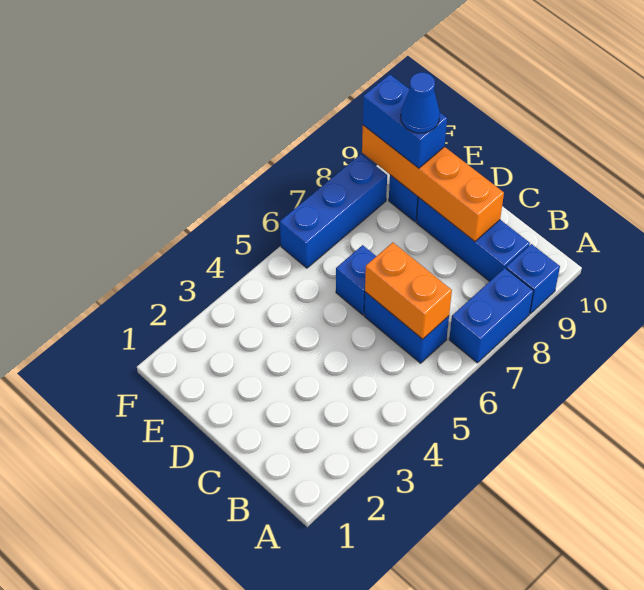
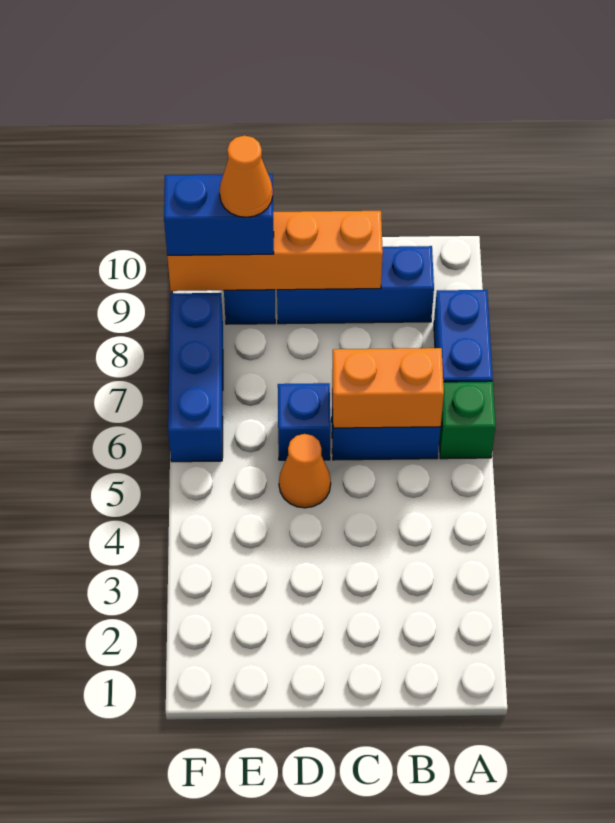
none -> green brick A6 level 1
blue brick A9 level 1 -> none
none -> orange cone D5 level 1
blue cone E9 level 4 -> orange cone E9 level 4

